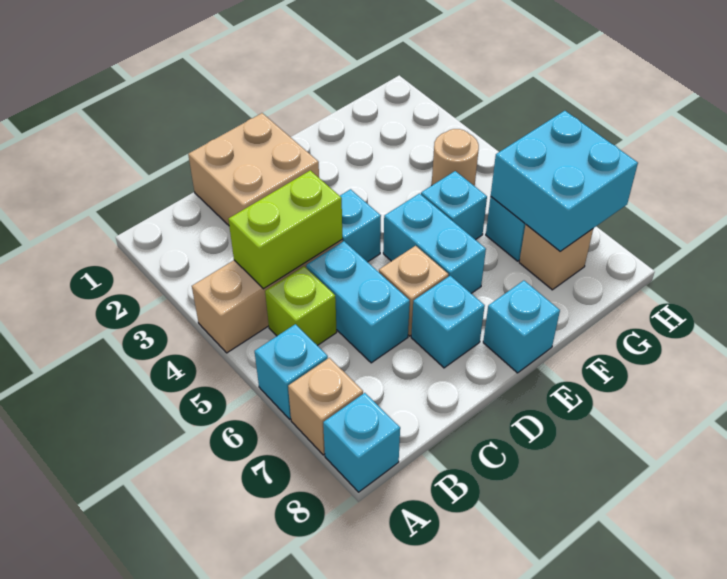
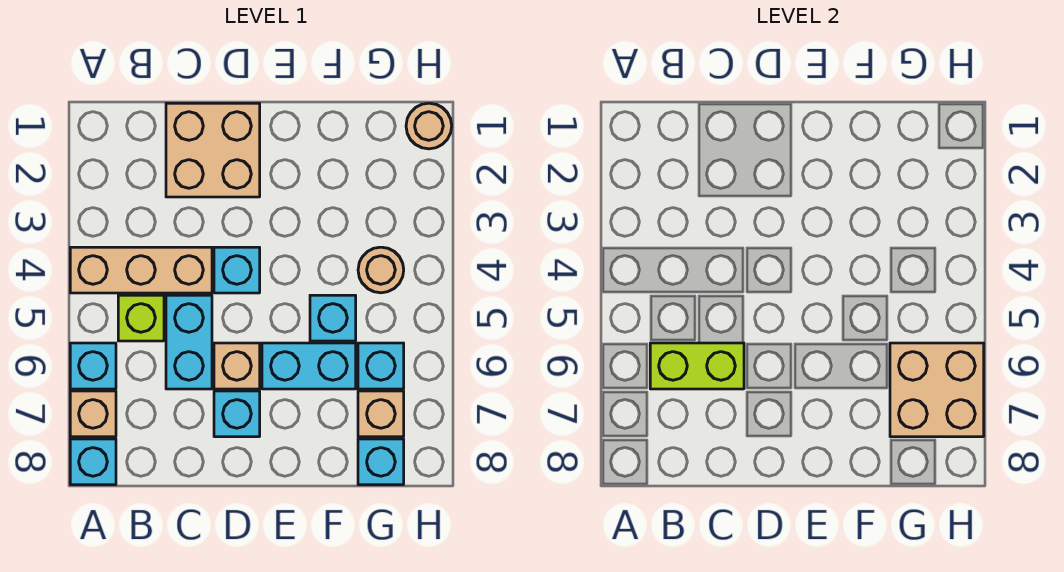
lime brick B4:C4 level 2 -> lime brick B6:C6 level 2
cyan brick E5:E6 level 1 -> cyan brick E6:F6 level 1
cyan brick E8 level 1 -> cyan brick G8 level 1
cyan brick G6:H7 level 2 -> tan brick G6:H7 level 2
none -> tan round brick H1 level 1

